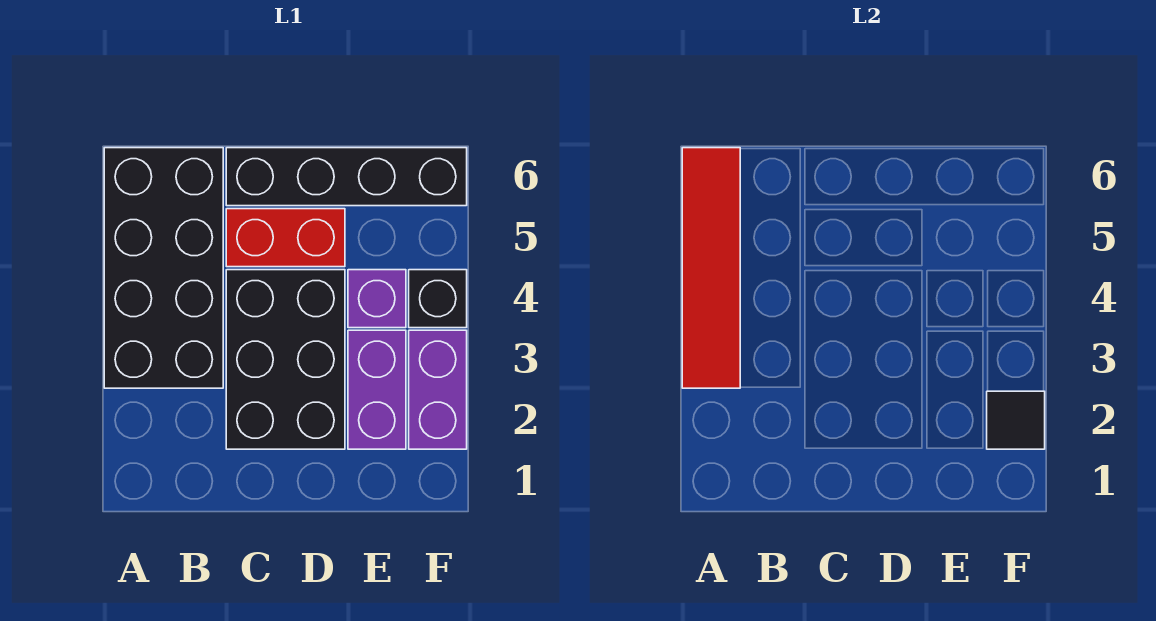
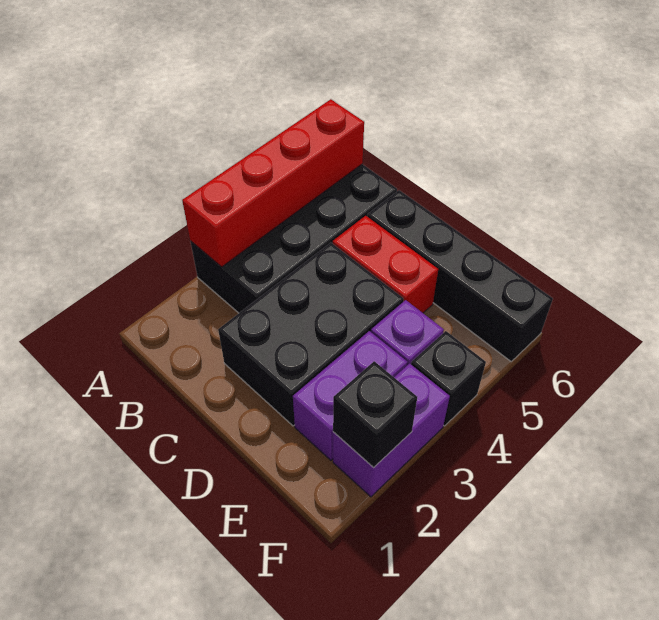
red tile A3:A6 level 2 -> red brick A3:A6 level 2
black tile F2 level 2 -> black brick F2 level 2

